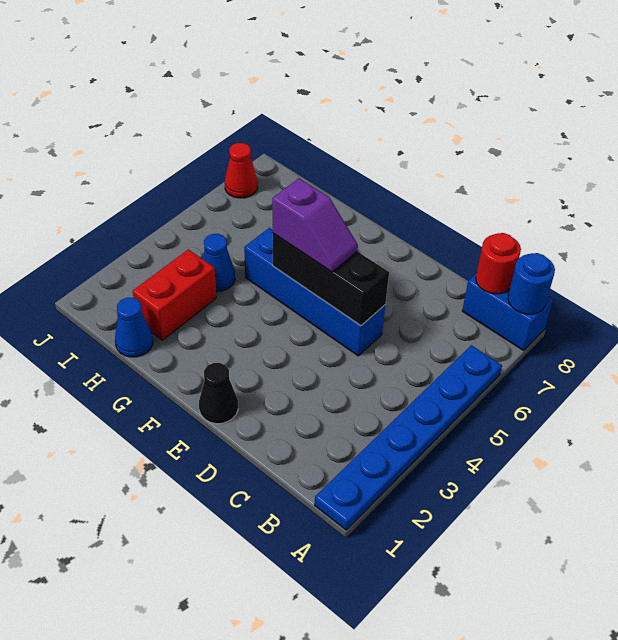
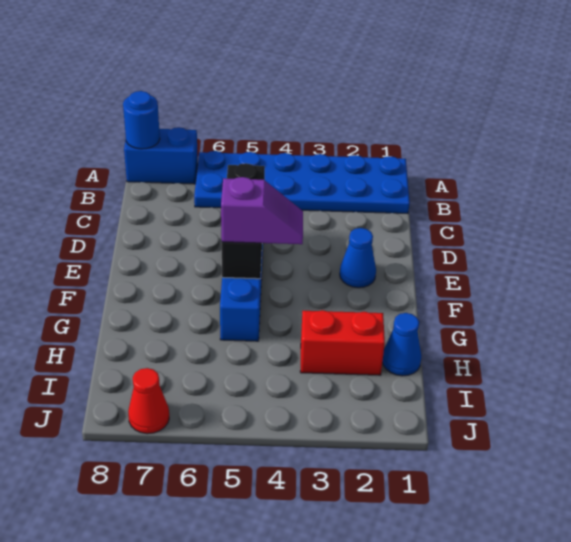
blue plate A1:A6 level 1 -> blue plate A1:B6 level 1
blue brick A8:B8 level 1 -> blue brick A7:A8 level 1
red round brick B8 level 2 -> none
black cone E1 level 1 -> none
purple slope E5:F5 level 3 top F -> purple slope F4:F5 level 3 top 5
blue cone H4 level 1 -> blue cone E2 level 1

